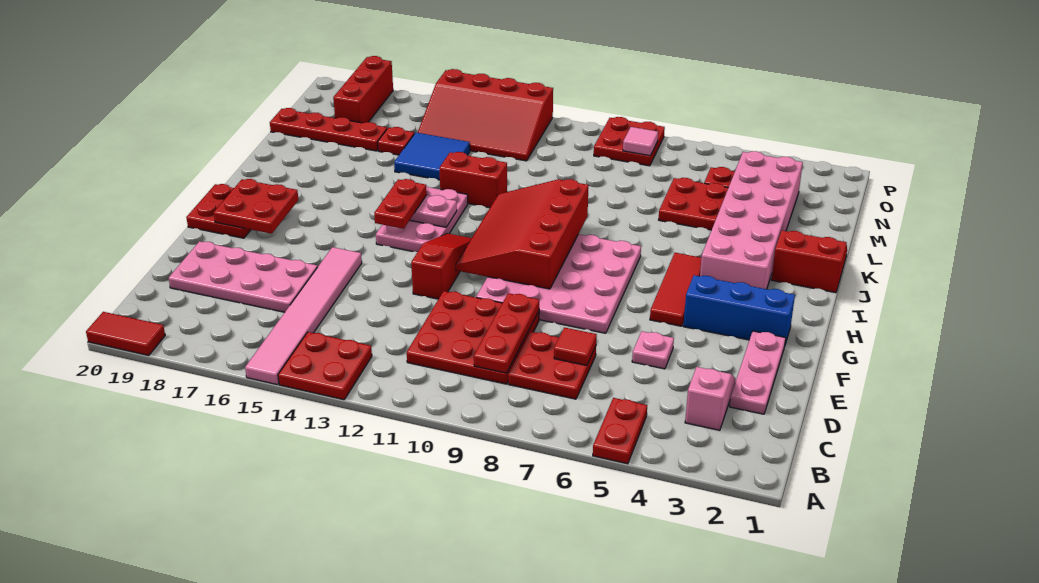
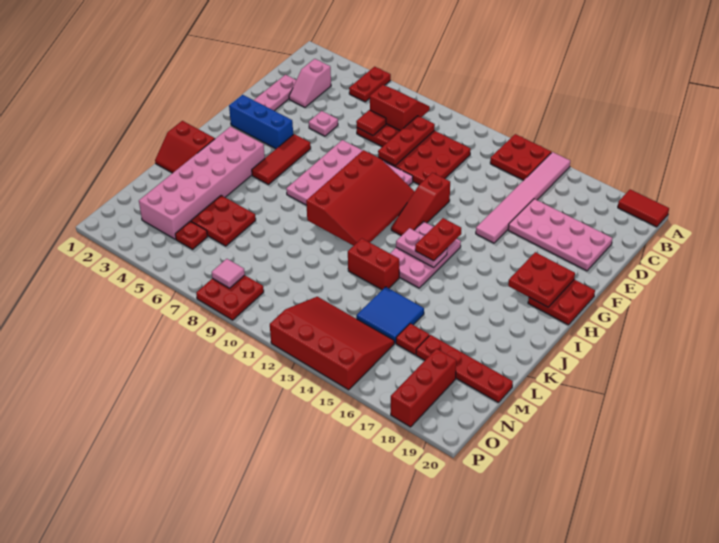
none -> red slope B7:C8 level 2 top C

